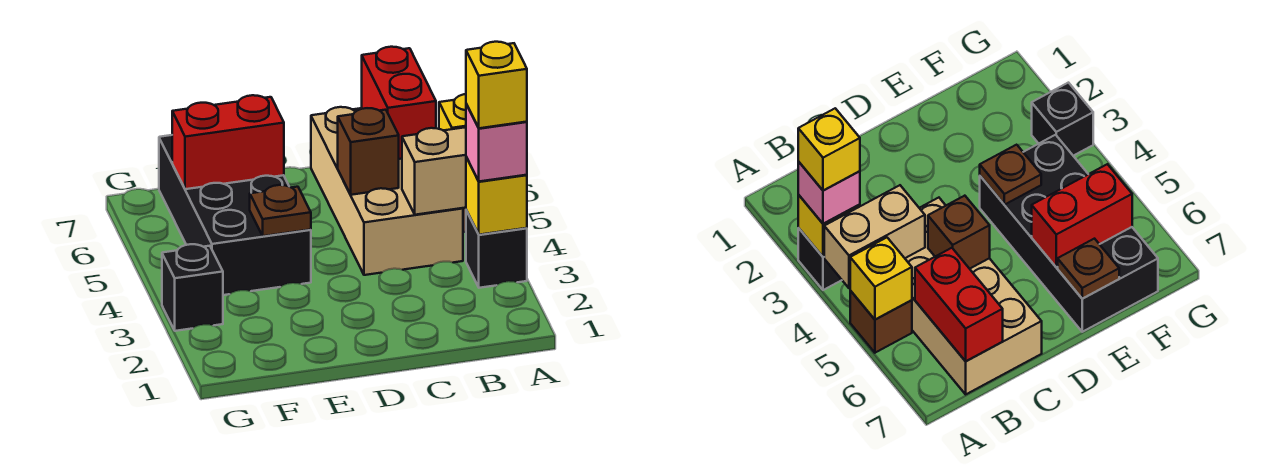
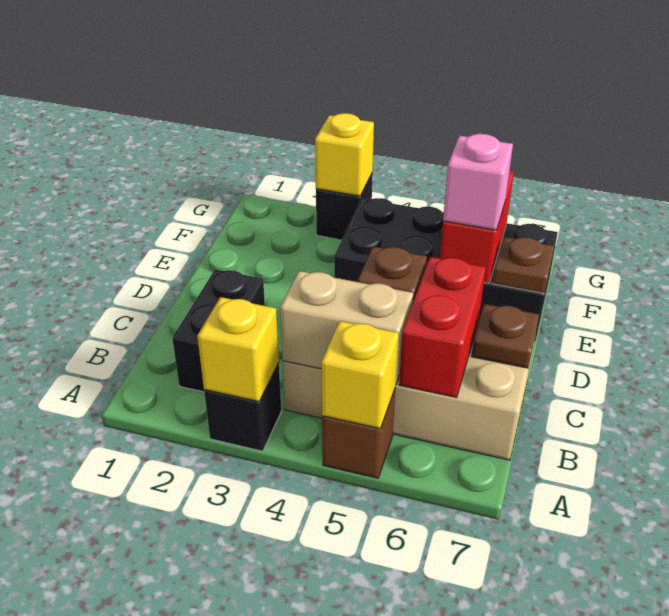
pink brick A3 level 3 -> pink brick E6 level 3
yellow brick A3 level 4 -> yellow brick G3 level 2
tan brick A4:B4 level 2 -> tan brick B4:B5 level 2
none -> black brick B2:C2 level 1
red brick B6:B7 level 2 -> red brick B6:C6 level 2
brown plate E4 level 2 -> brown plate C7 level 2

